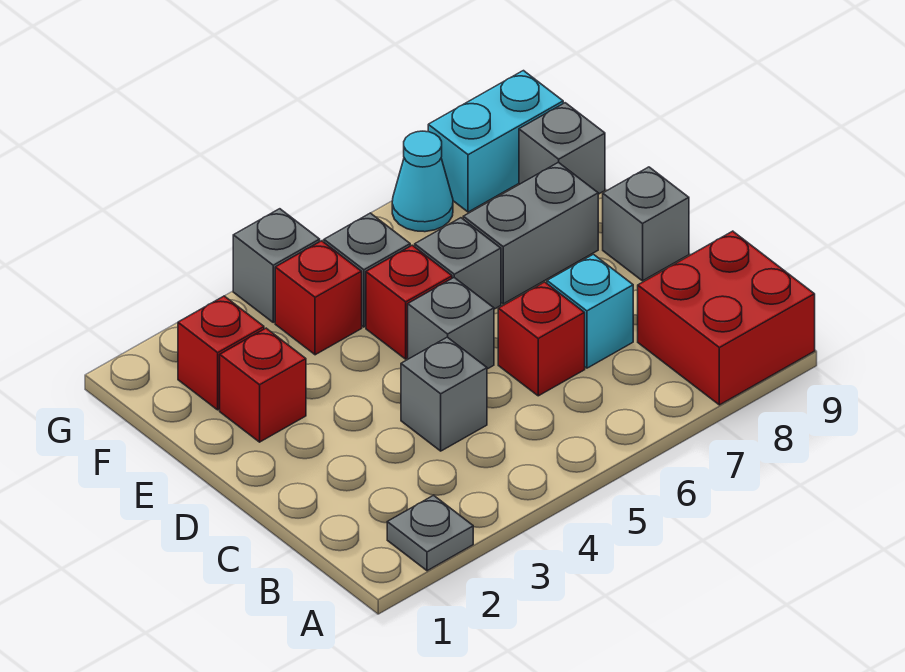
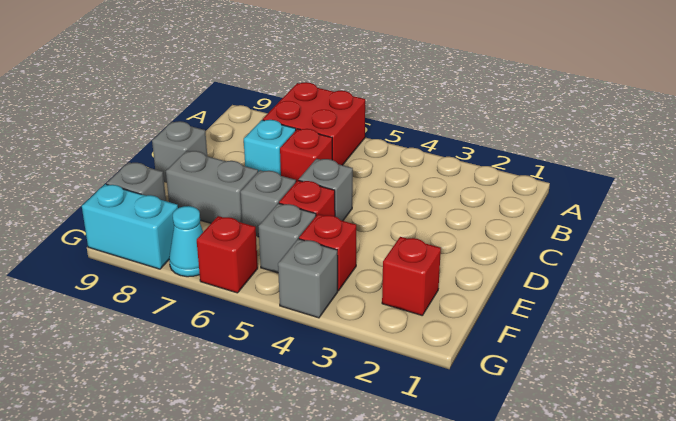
grey plate A2 level 1 -> none
red brick A8:B9 level 1 -> red brick A6:B7 level 1
grey brick C4 level 1 -> none
red brick E2 level 1 -> red brick G6 level 1

